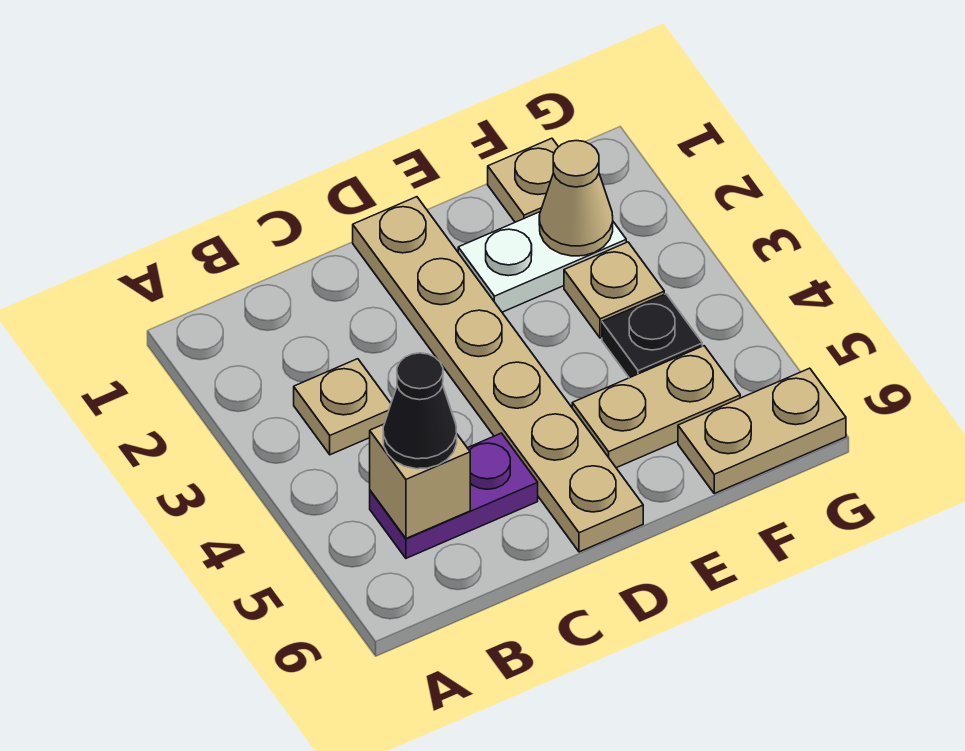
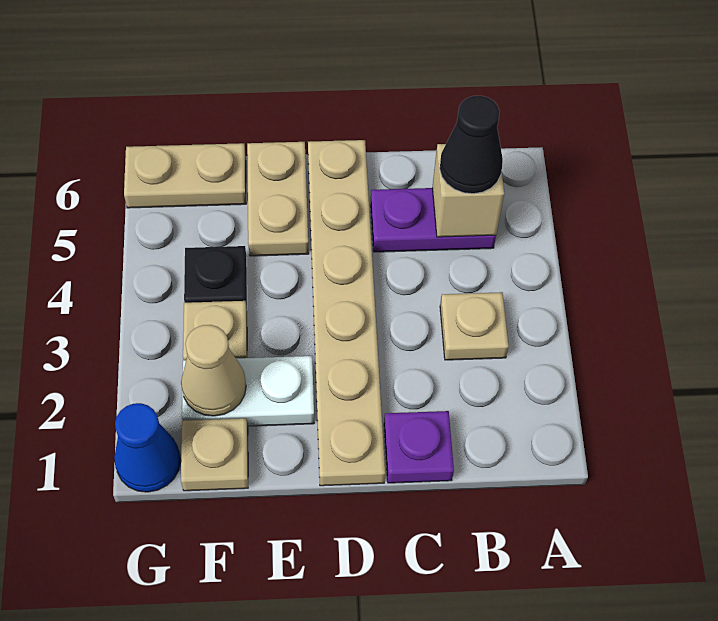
none -> purple plate C1 level 1
tan plate E5:F5 level 1 -> tan plate E5:E6 level 1
none -> blue cone G1 level 1

